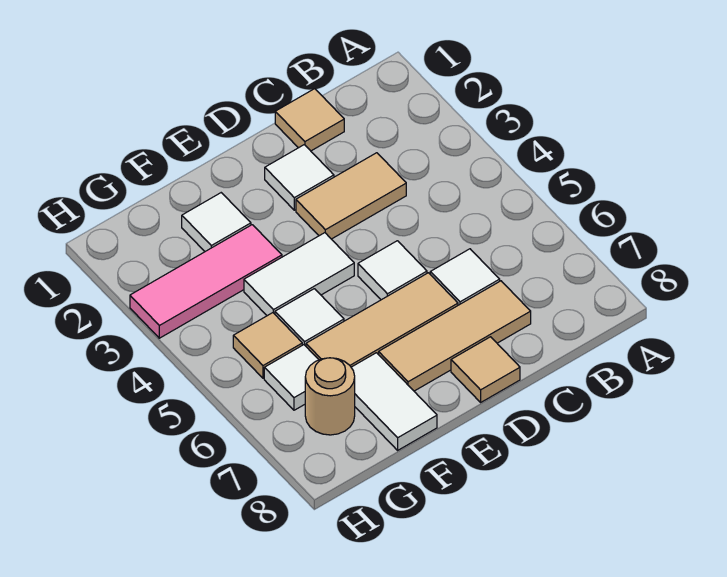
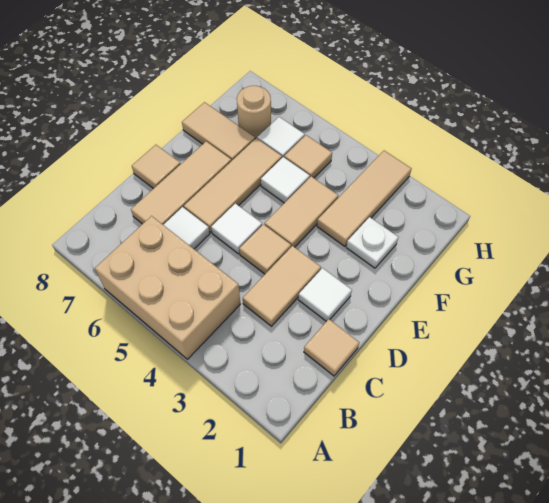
none -> tan brick A4:B6 level 1
none -> tan tile D4 level 1
white tile E4:F4 level 1 -> tan tile E4:F4 level 1
white tile F2 level 1 -> white plate F2 level 1
pink tile F3:H3 level 1 -> tan tile F3:H3 level 1
white tile F7:F8 level 1 -> tan tile F7:F8 level 1

